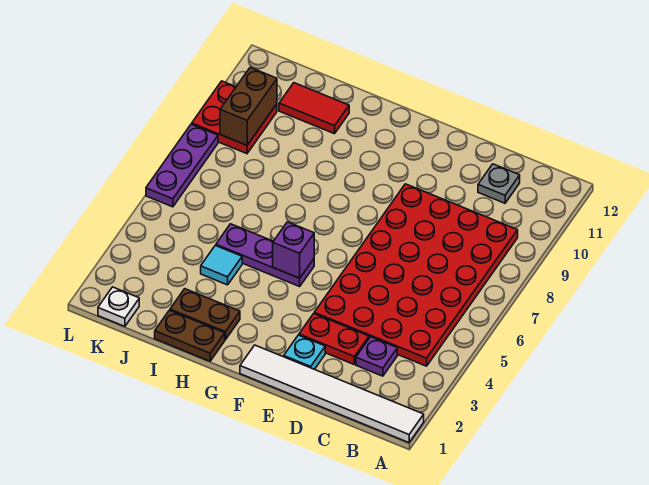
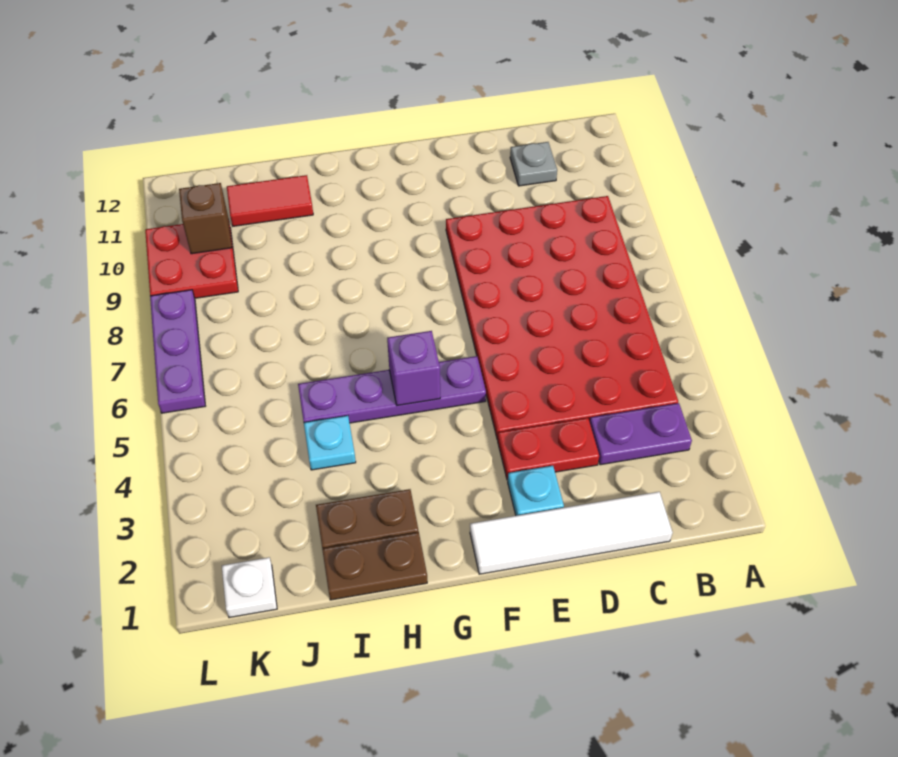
white tile A1:F1 level 1 -> white tile C1:F1 level 1
purple plate C3 level 1 -> purple plate B3:C3 level 1
purple plate G5:I5 level 1 -> purple plate F5:I5 level 1
cyan tile I4 level 1 -> cyan plate I4 level 1
brown brick K9:K10 level 2 -> brown brick K10 level 2

